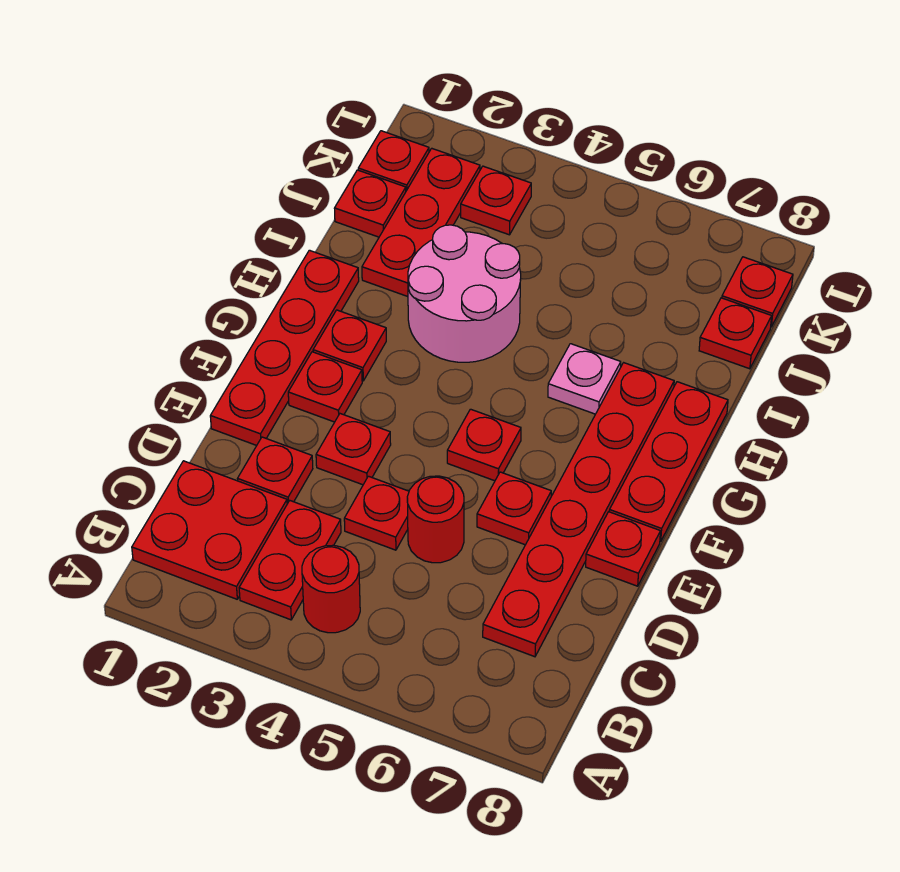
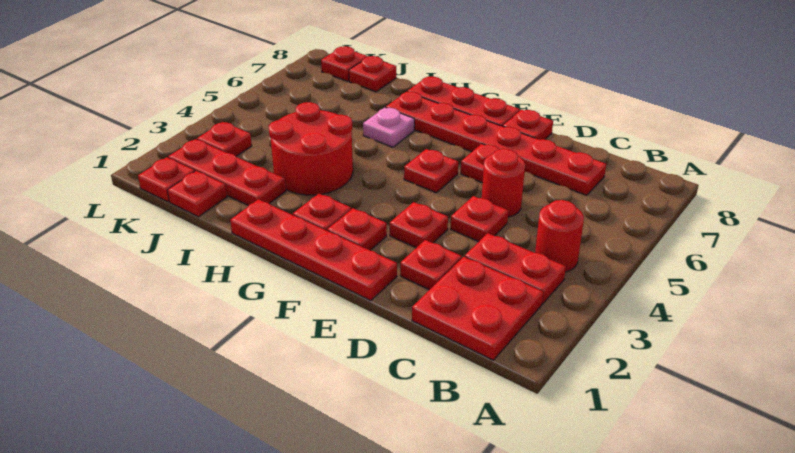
pink round brick H3:I4 level 1 -> red round brick H3:I4 level 1

